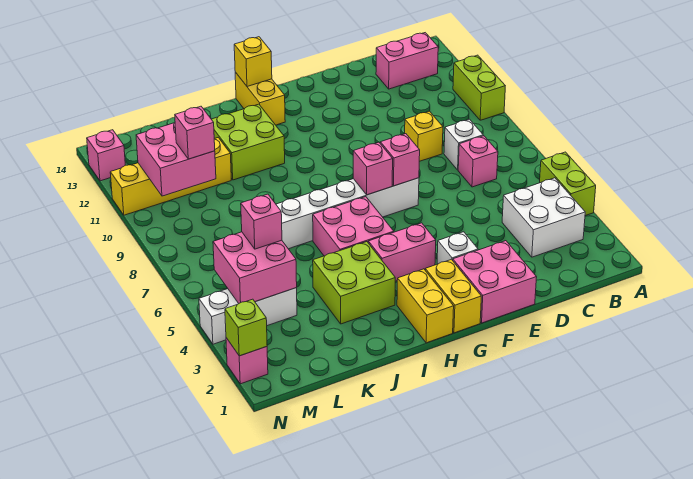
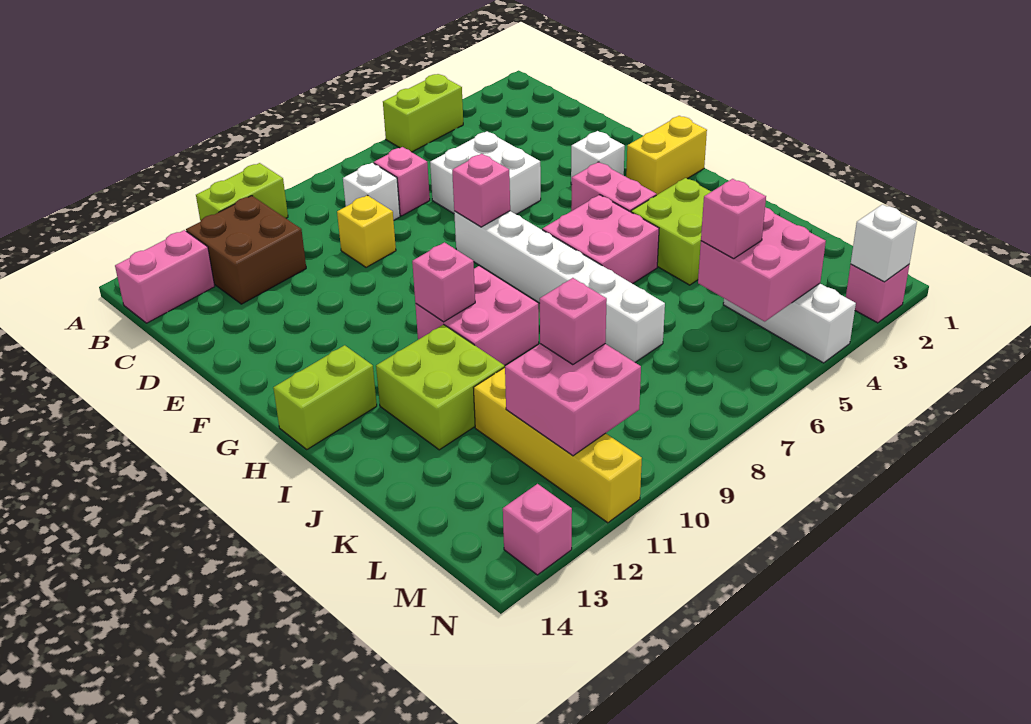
white brick B3:C4 level 1 -> white brick D5:E6 level 1
none -> brown brick B11:C12 level 1
pink brick B13:C13 level 1 -> pink brick B13:B14 level 1
pink brick E1:F2 level 1 -> pink brick H9:I10 level 1
pink brick G7 level 2 -> pink brick H10 level 2
yellow brick H1:H2 level 1 -> none
yellow brick H13:H14 level 1 -> lime brick H13:H14 level 1
yellow brick H14 level 2 -> none
lime brick N2 level 2 -> white brick N2 level 2

